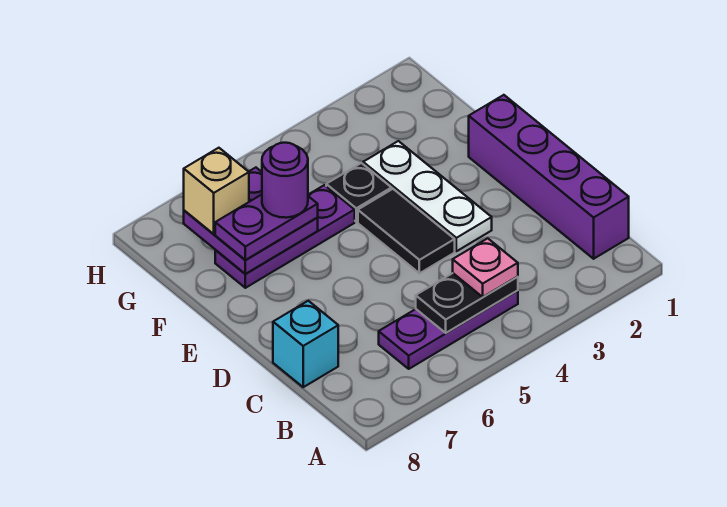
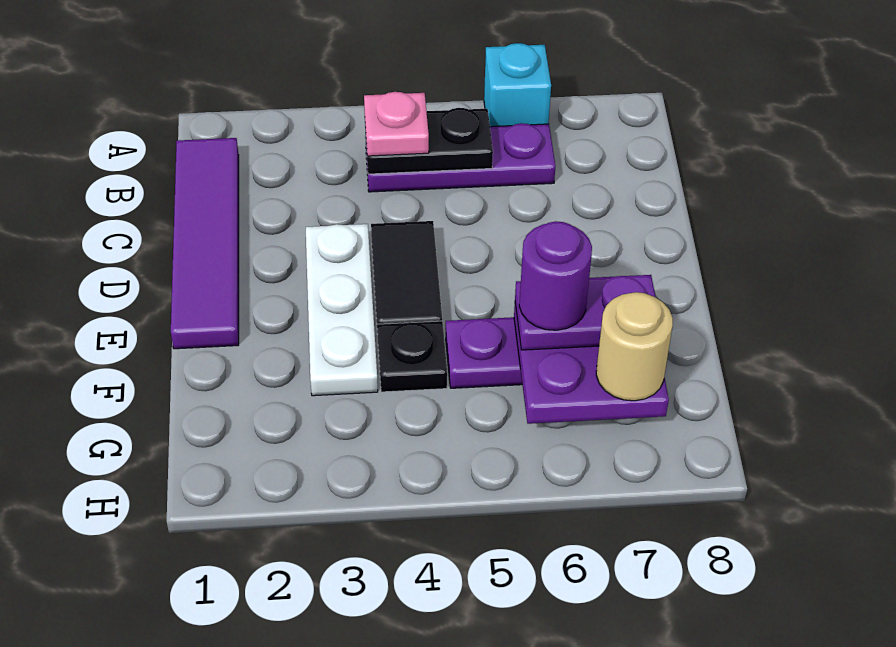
purple brick B1:E1 level 1 -> purple tile B1:E1 level 1
cyan brick C8 level 1 -> cyan brick A6 level 1
tan brick G7 level 3 -> tan round brick G7 level 3

